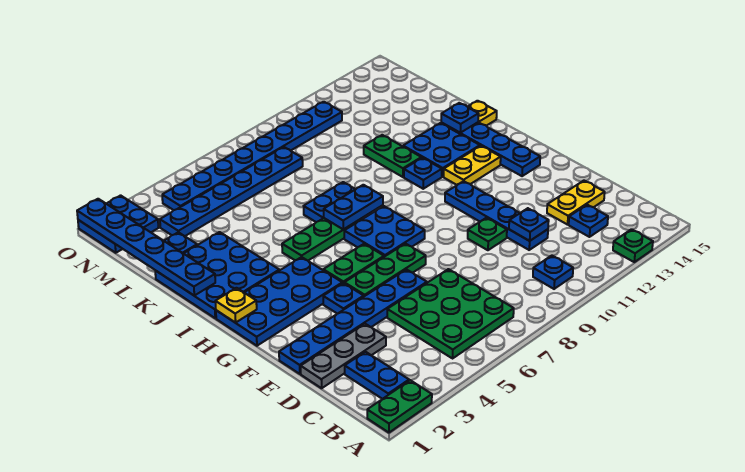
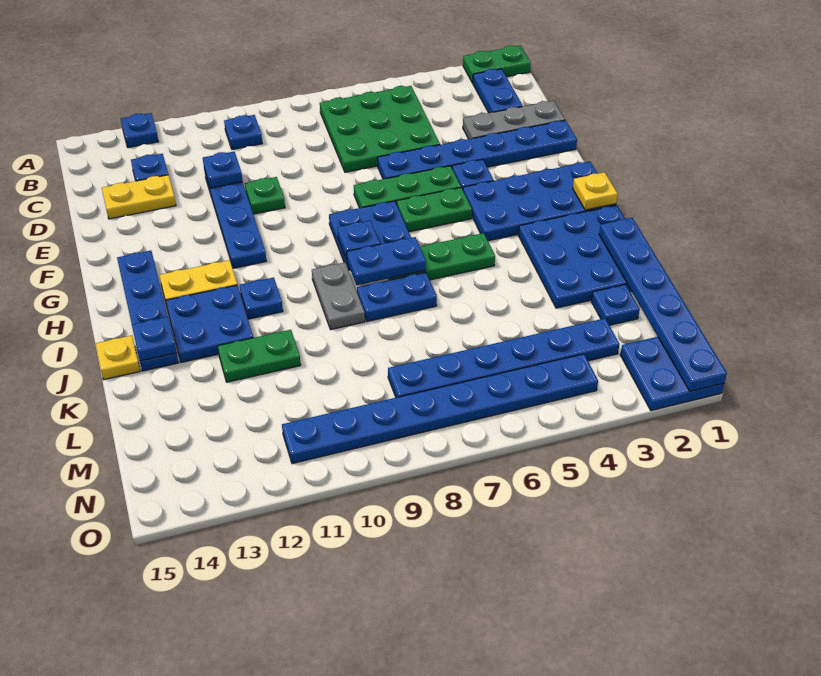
green plate A13 level 1 -> blue plate A13 level 1
none -> blue plate H8 level 2
none -> grey plate I9:J9 level 1
green plate J11:K11 level 1 -> green plate K11:K12 level 1

